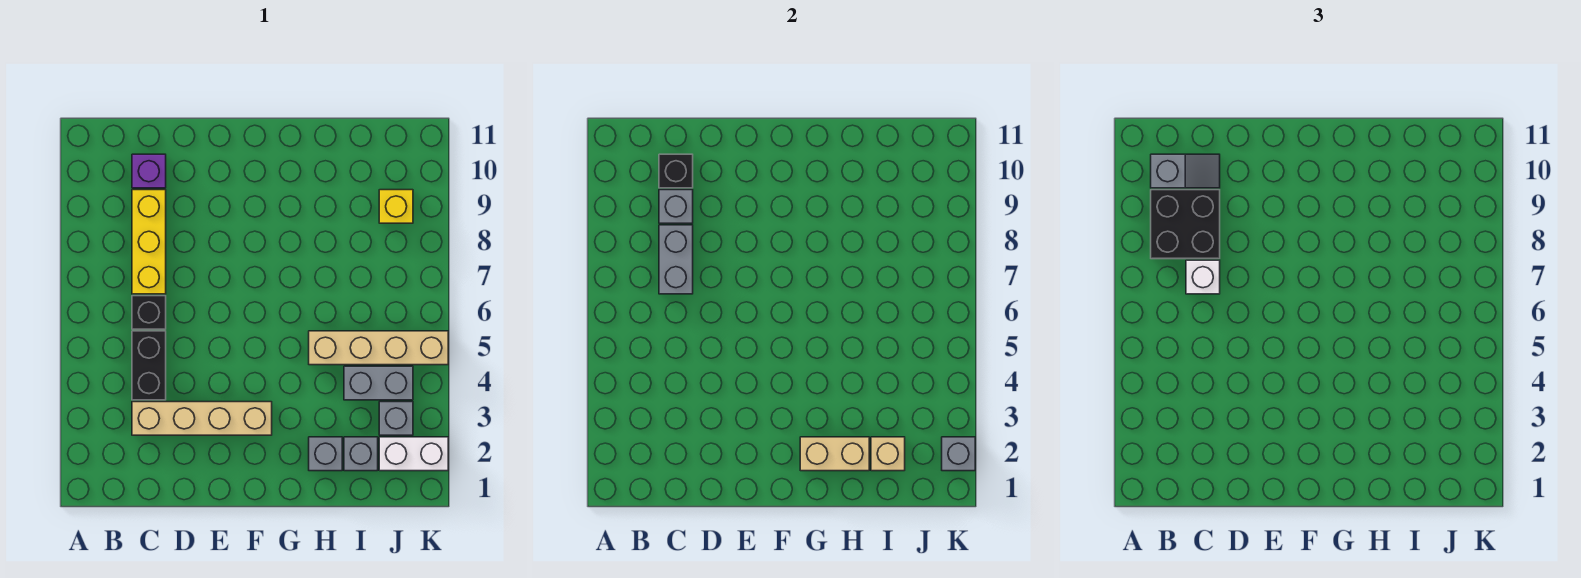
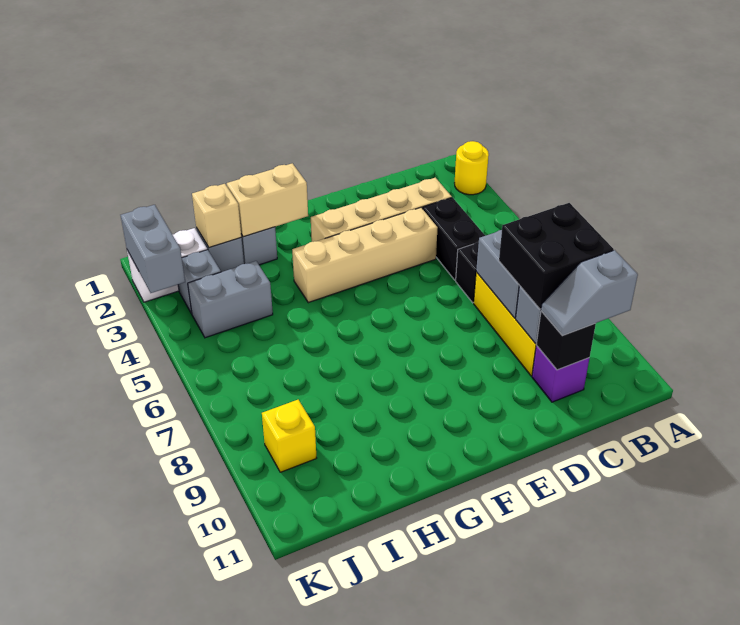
none -> yellow round brick A2 level 1
white brick C7 level 3 -> none
tan brick H5:K5 level 1 -> tan brick D4:G4 level 1
grey brick K2 level 2 -> grey brick K2:K3 level 2

